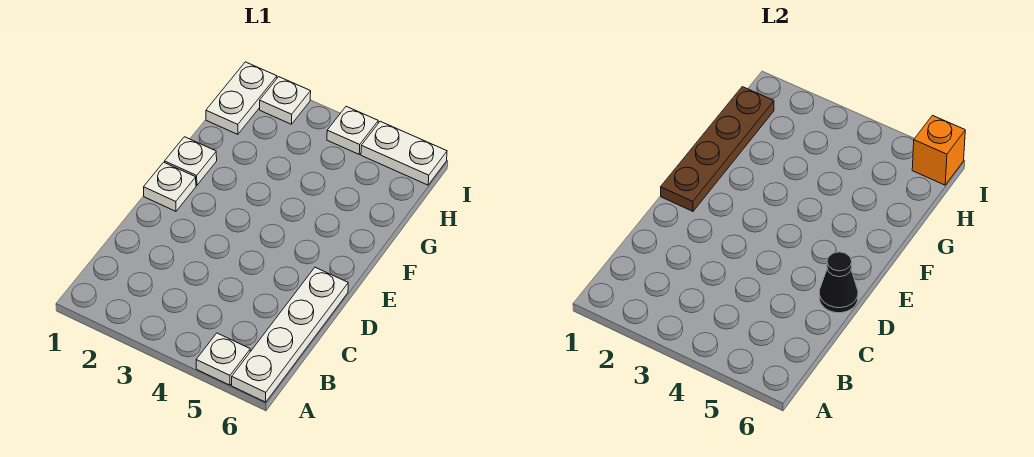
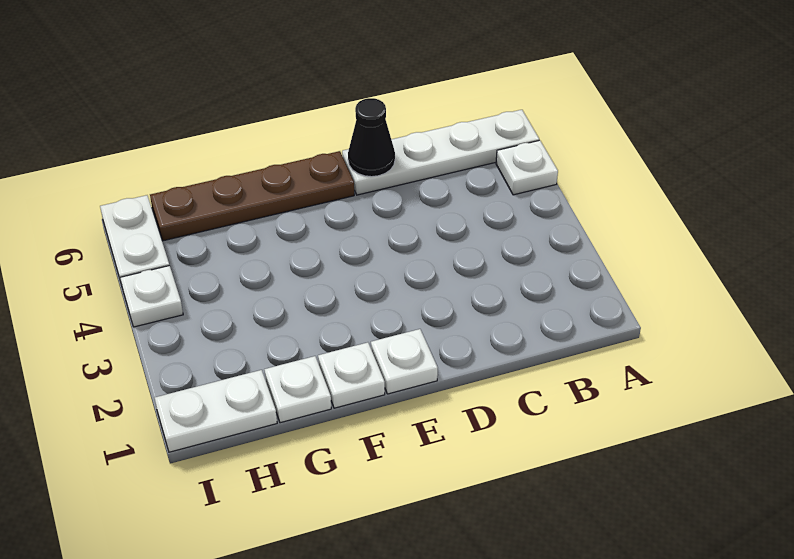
brown plate E1:H1 level 2 -> brown plate E6:H6 level 1
white plate I2 level 1 -> white plate G1 level 1
orange brick I6 level 2 -> none

